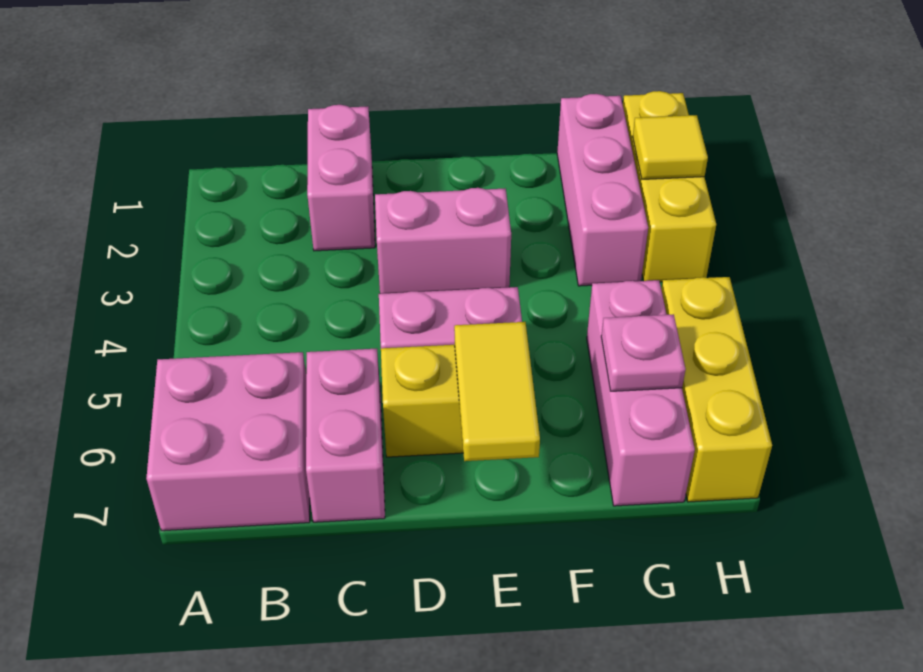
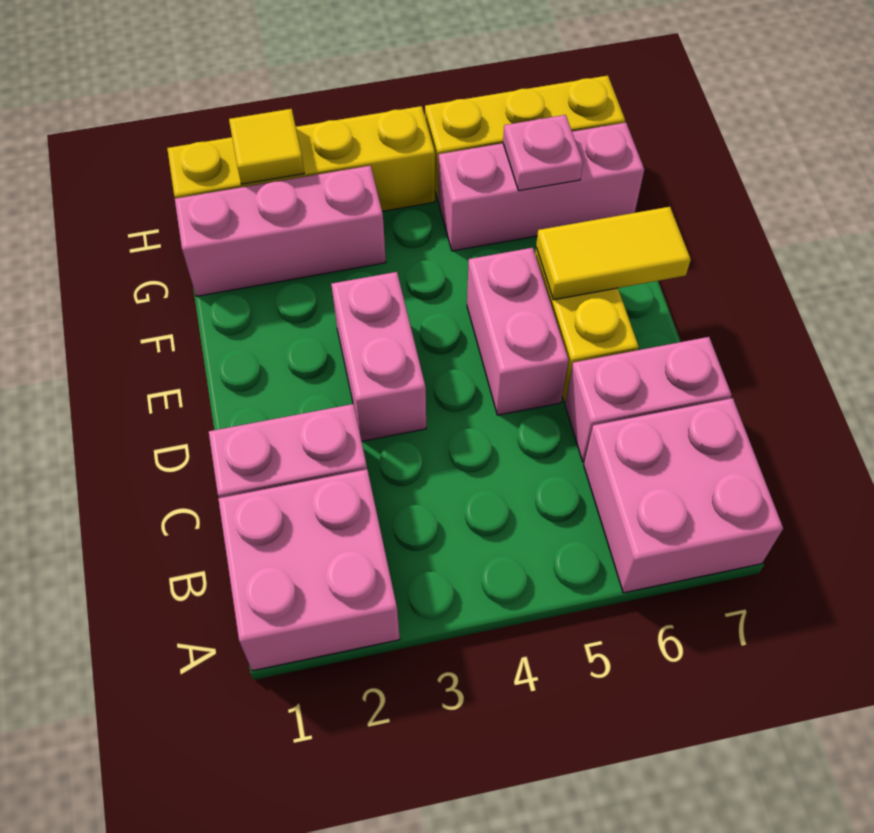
none -> pink brick A1:B2 level 1
yellow brick H1:H3 level 1 -> yellow brick H1:H4 level 1

